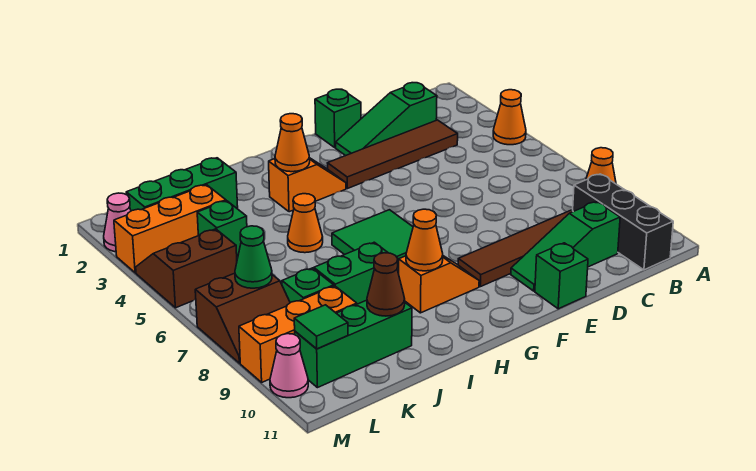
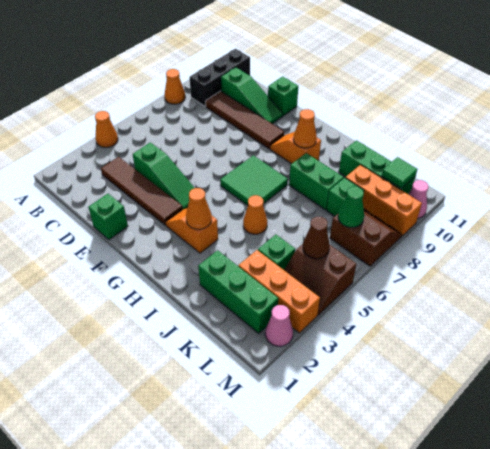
green slope C2:E2 level 1 top C -> green slope D4:F4 level 1 top D
brown cone J10 level 2 -> brown cone L5 level 2

